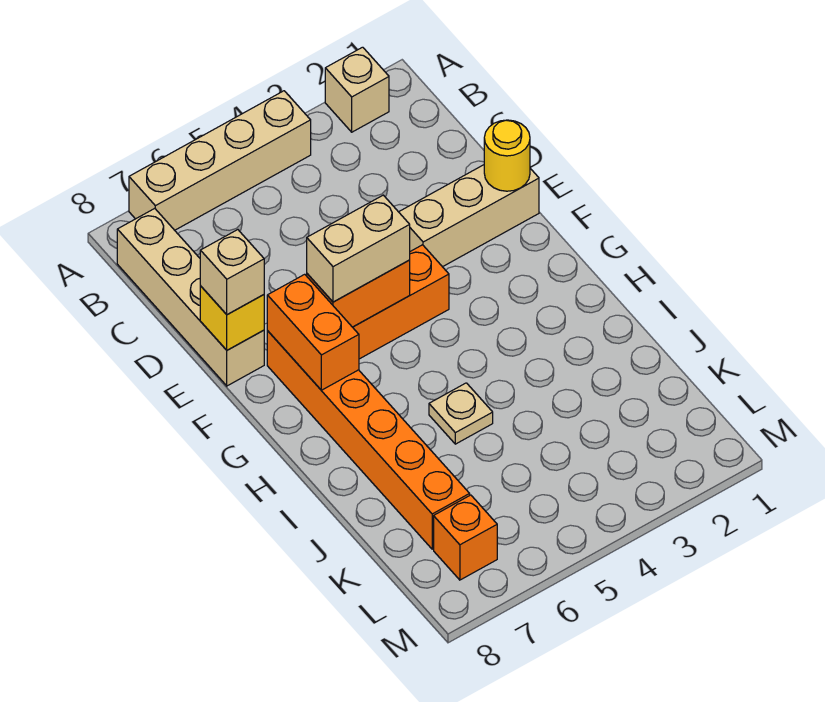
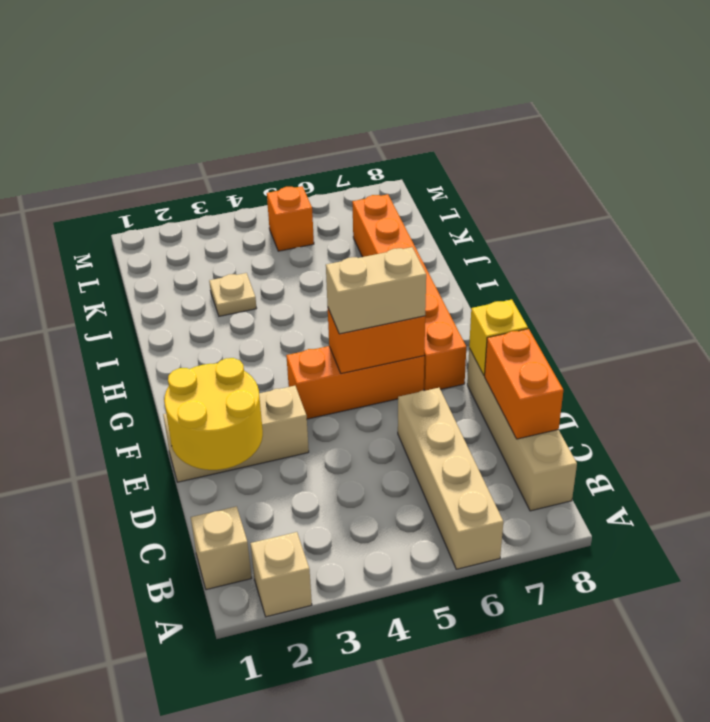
tan brick A4:A7 level 1 -> tan brick A6:D6 level 1
yellow round brick E1 level 2 -> yellow round brick D1:E2 level 2
tan brick E8 level 3 -> tan brick B1 level 1
orange brick F7:G7 level 2 -> orange brick C8:D8 level 2
tan plate I5 level 1 -> tan plate J3 level 1
orange brick L7 level 1 -> orange brick L5 level 1

